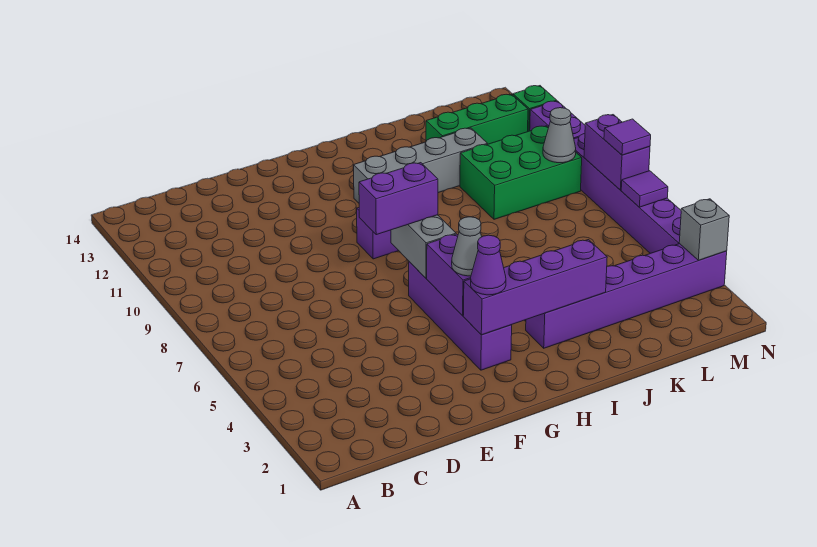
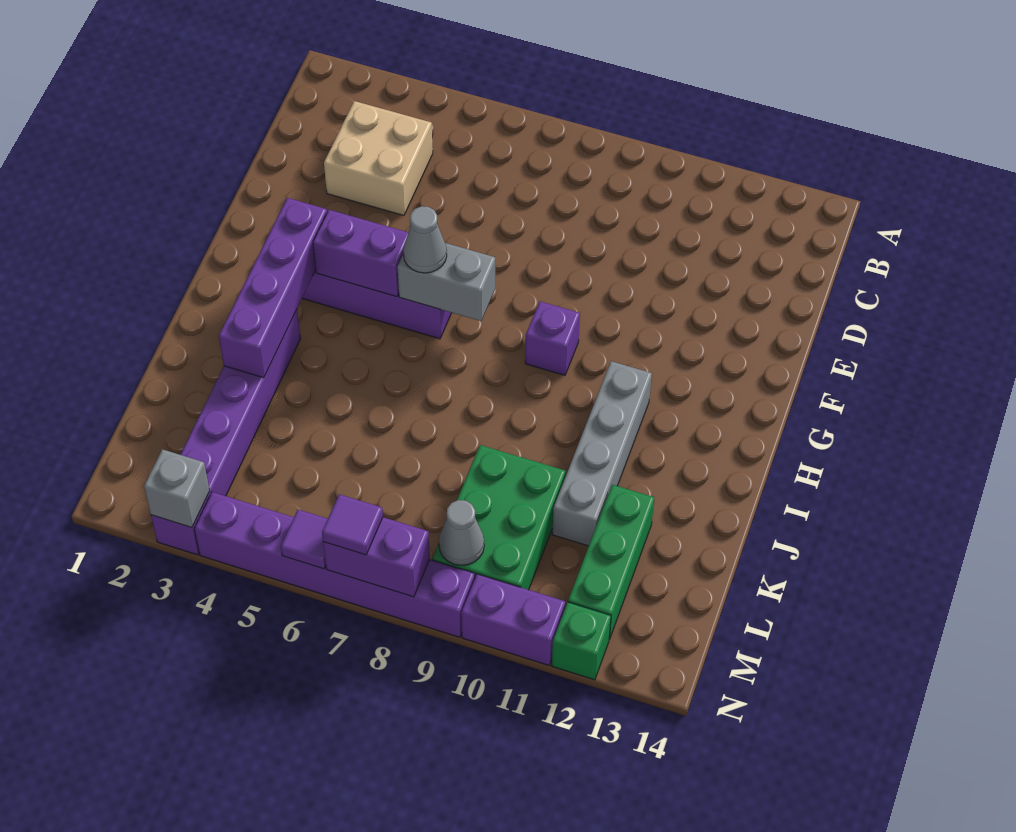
none -> tan brick C3:D4 level 1
purple brick F7:G7 level 3 -> none
purple cone G3 level 3 -> none
grey cone G4 level 3 -> grey cone G6 level 3

